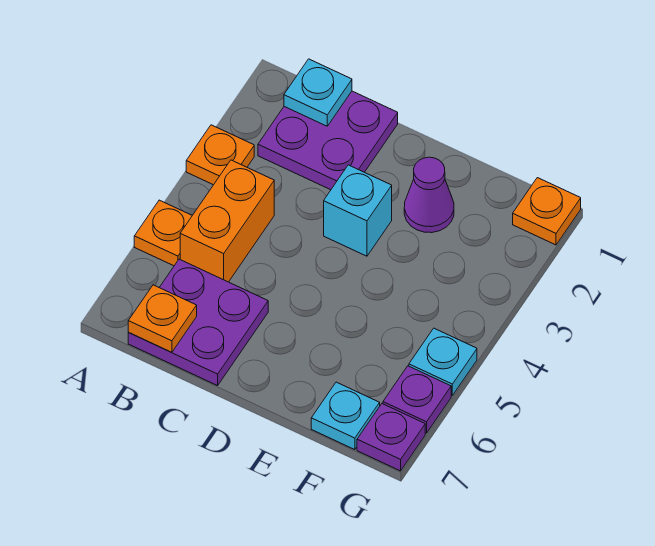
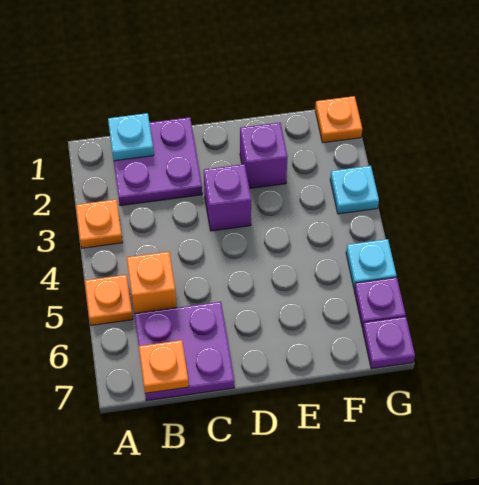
orange brick B4:B5 level 1 -> orange brick B5 level 1
cyan brick D3 level 1 -> purple brick D3 level 1
purple cone E2 level 1 -> purple brick E2 level 1
cyan plate F7 level 1 -> cyan plate G3 level 1

